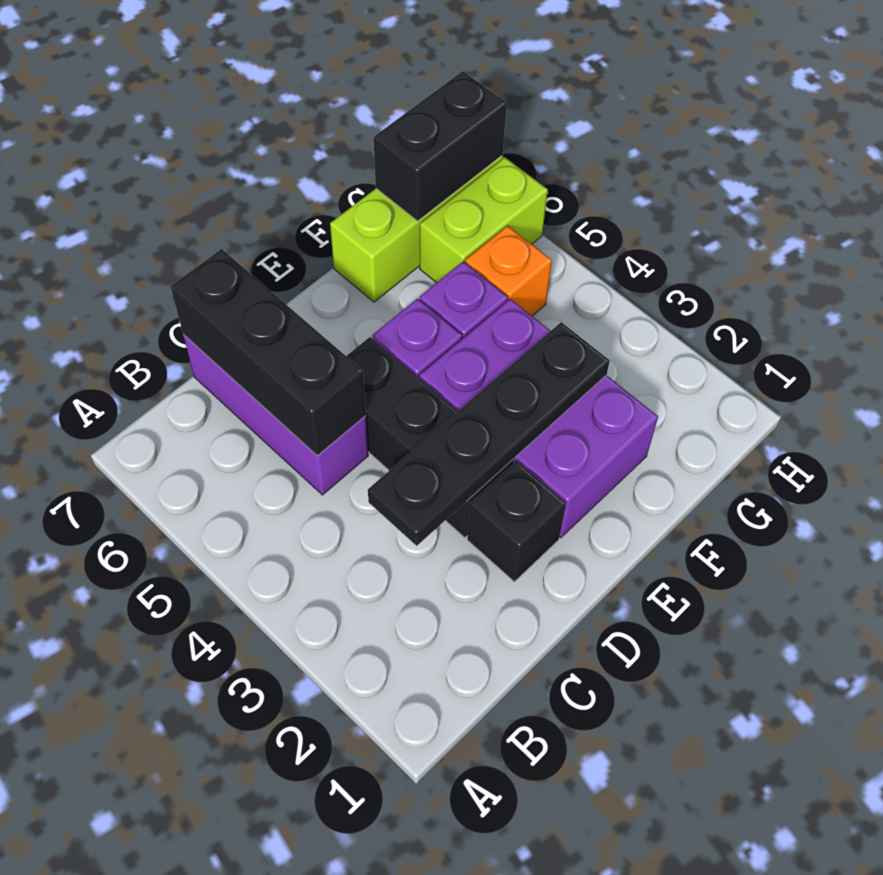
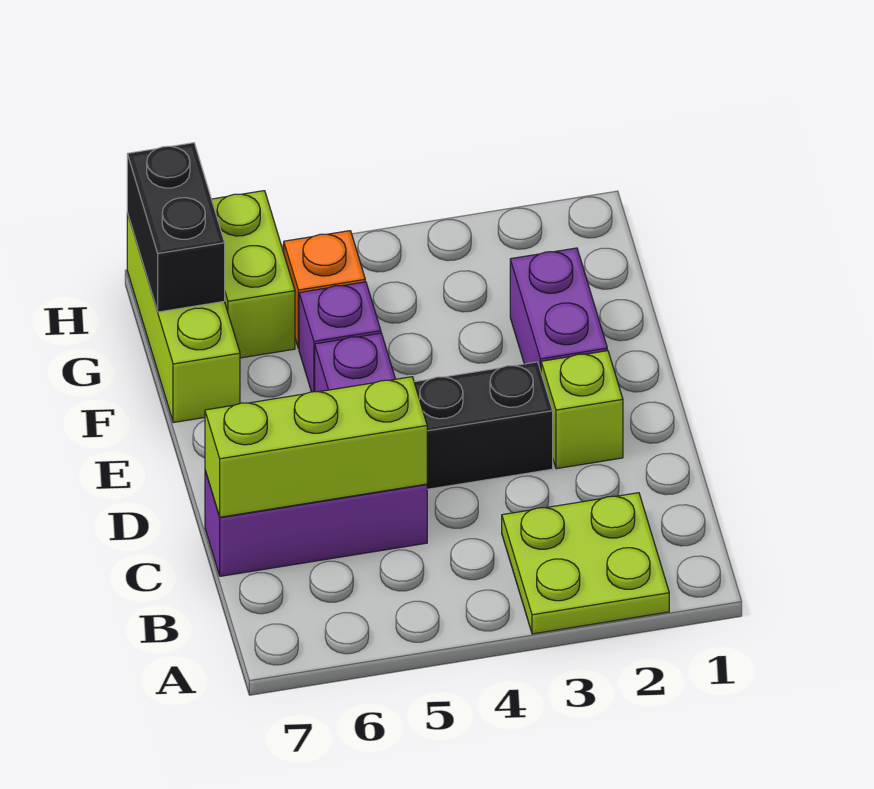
none -> lime plate A2:B3 level 1
black plate C3:F3 level 2 -> none
black brick C5:C7 level 2 -> lime brick C5:C7 level 2
black brick D2 level 1 -> lime brick D2 level 1
purple brick E2:F4 level 1 -> purple brick E2:F2 level 1

